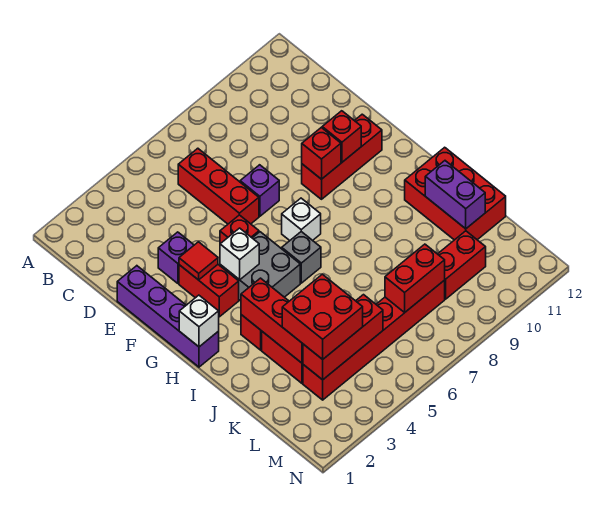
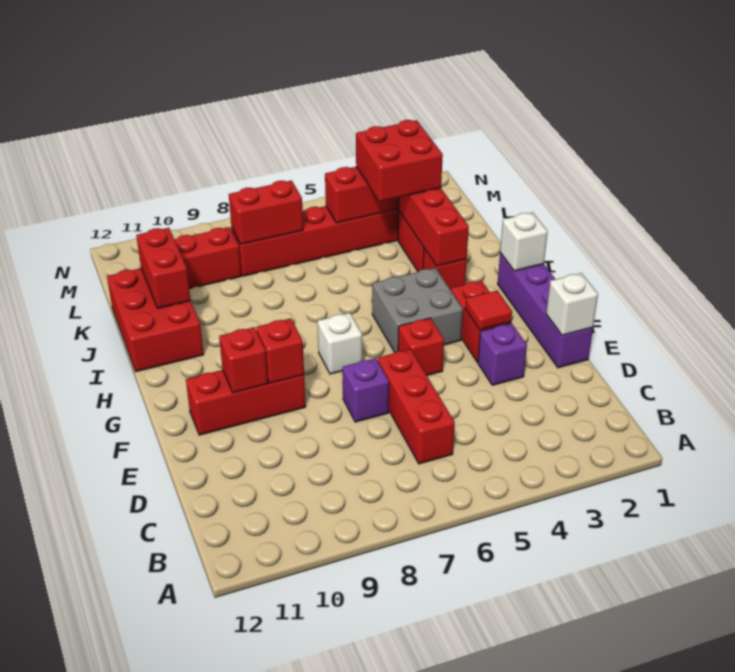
white brick G4 level 2 -> white brick E1 level 2
grey brick H6 level 1 -> none
purple brick J11:K11 level 2 -> red brick J11:K11 level 2

